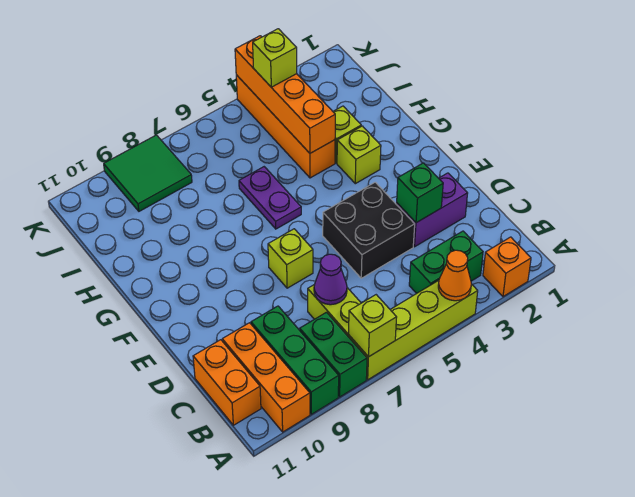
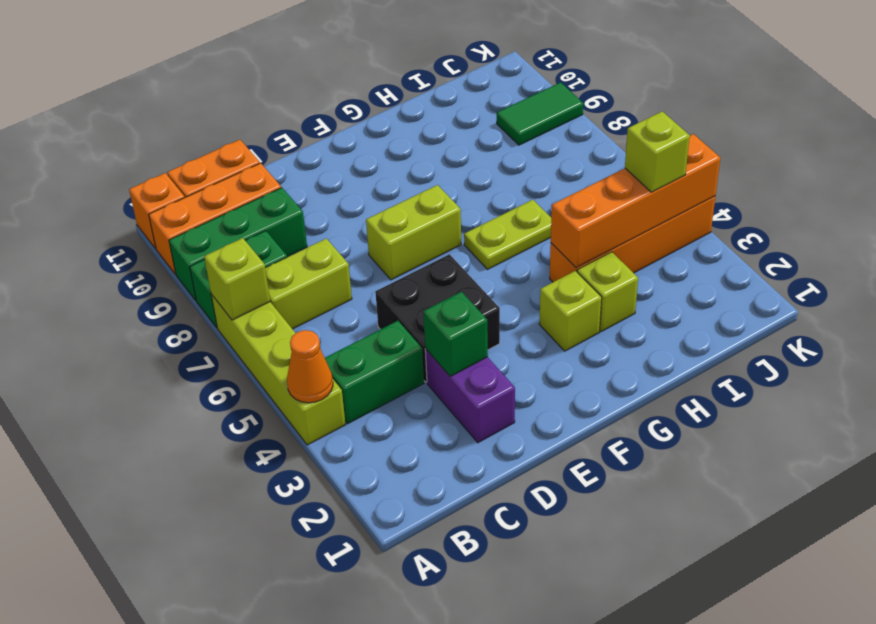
orange brick A2 level 1 -> orange brick A11 level 1
green brick B3:B4 level 1 -> green brick B4:C4 level 1
purple cone C7 level 2 -> none
lime brick E7 level 1 -> lime brick E7:F7 level 1
purple plate G6:H6 level 1 -> lime plate G6:H6 level 1
green tile J8:K9 level 1 -> green tile J9:K9 level 1

